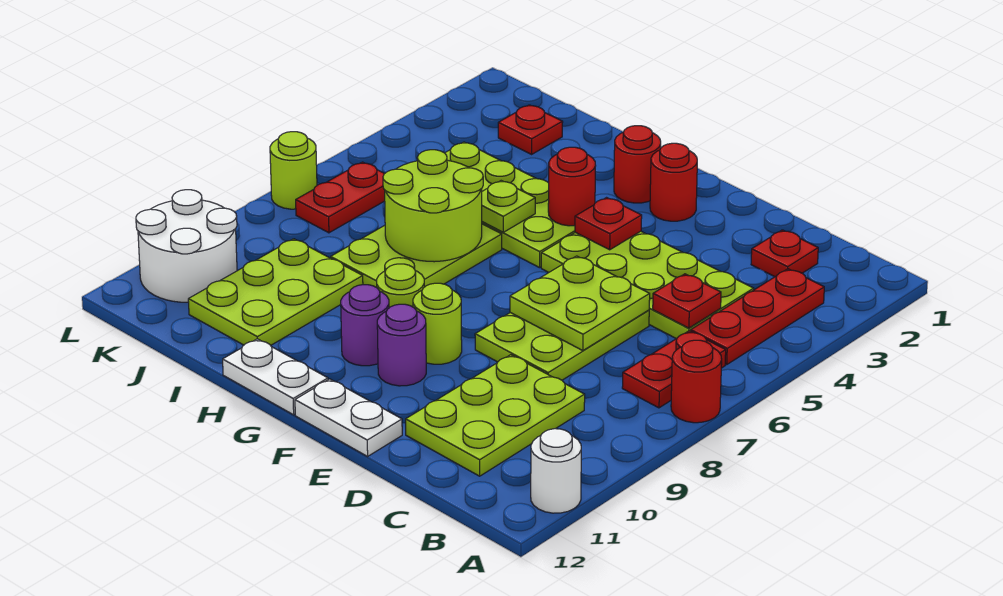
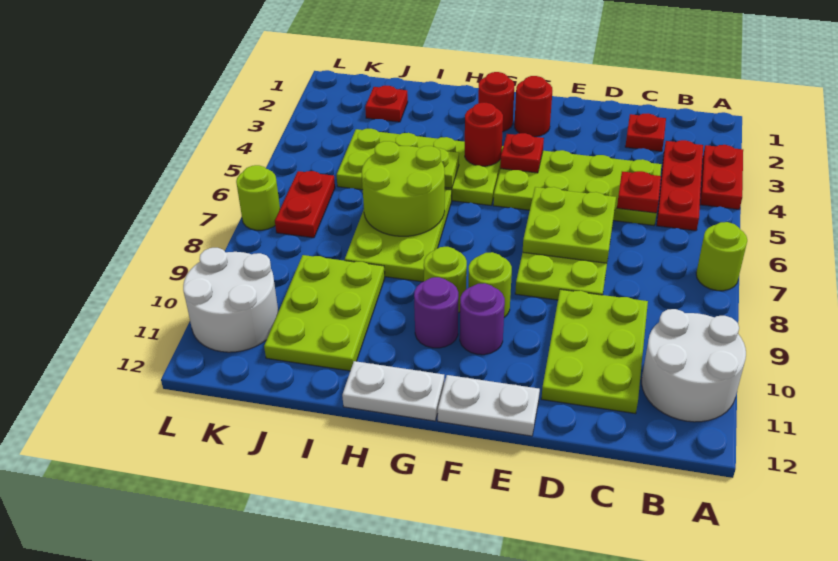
red round brick A7 level 1 -> lime round brick A7 level 1
white round brick A11 level 1 -> white round brick A10:B11 level 1
red plate B6:B7 level 1 -> red plate A3:A4 level 1

